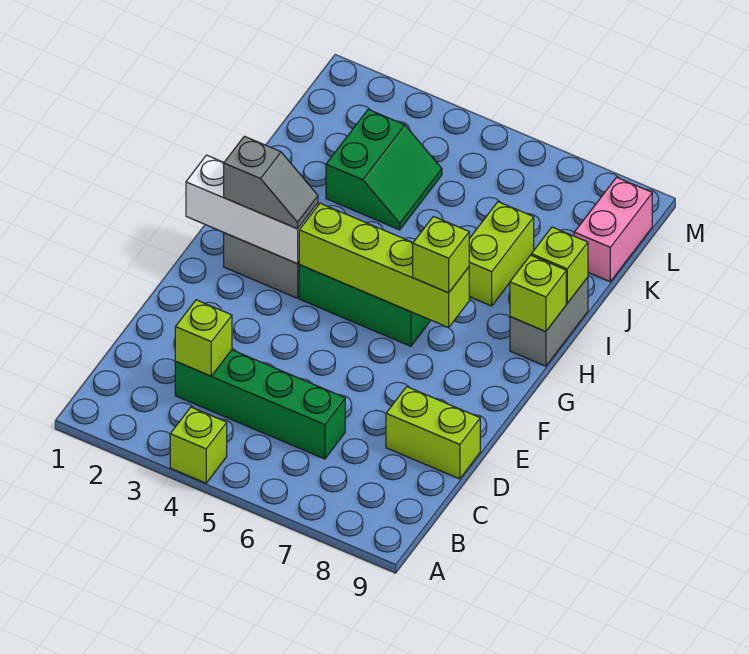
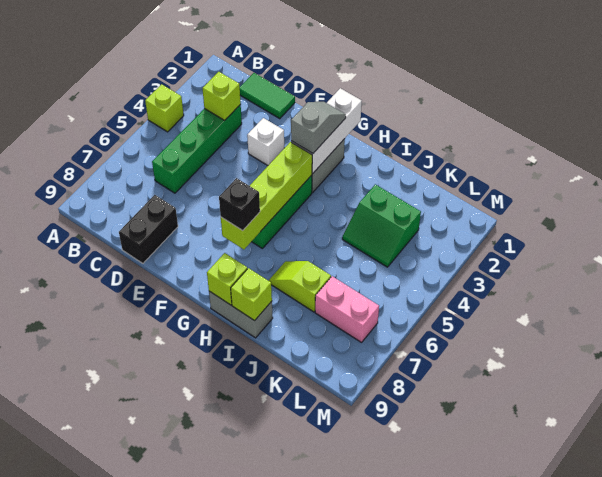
none -> green tile C1:D1 level 1
lime brick D8:D9 level 1 -> black brick D8:D9 level 1
none -> white brick E3 level 1
grey slope G2:G3 level 3 top 2 -> grey slope G2:G3 level 3 top 3
lime brick G7 level 3 -> black brick G7 level 3
lime brick I7:J7 level 1 -> lime slope I7:J7 level 1 top J
pink brick K9:L9 level 1 -> pink brick K7:L7 level 1

